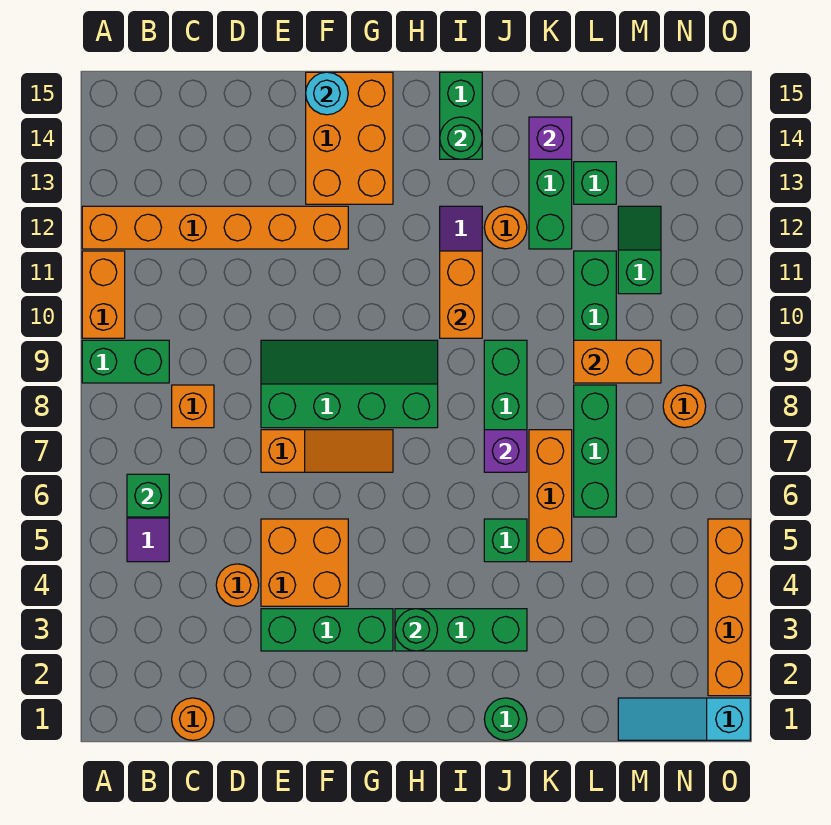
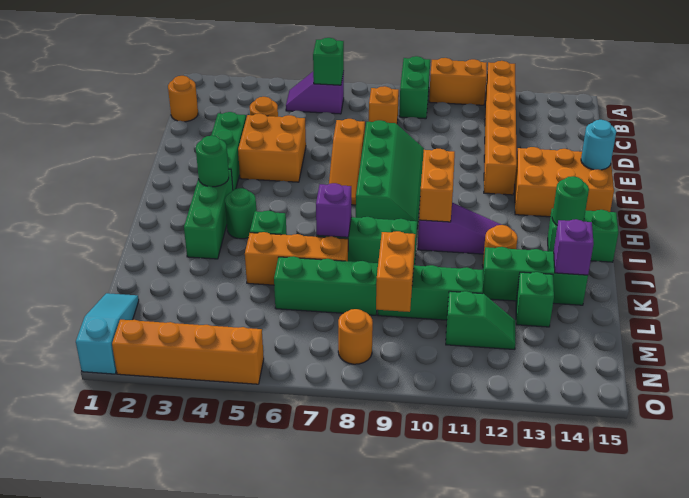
orange brick I10:I11 level 2 -> orange brick H10:I10 level 2
green round brick J1 level 1 -> green round brick I4 level 1

